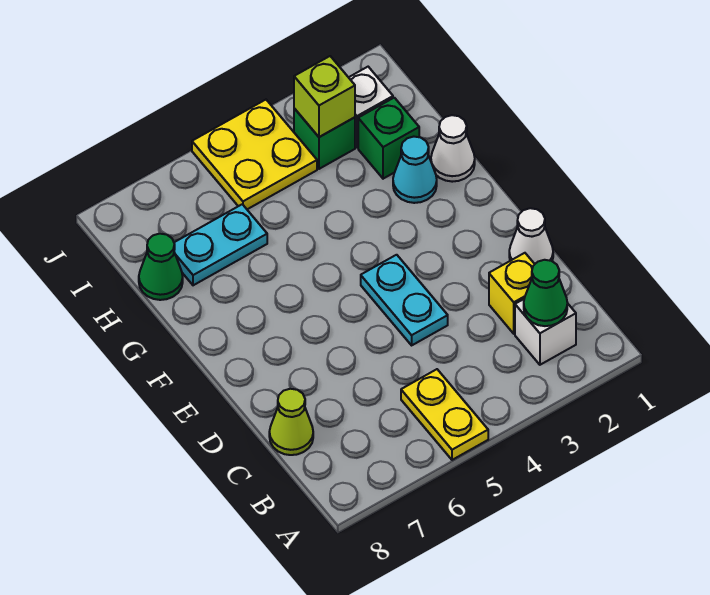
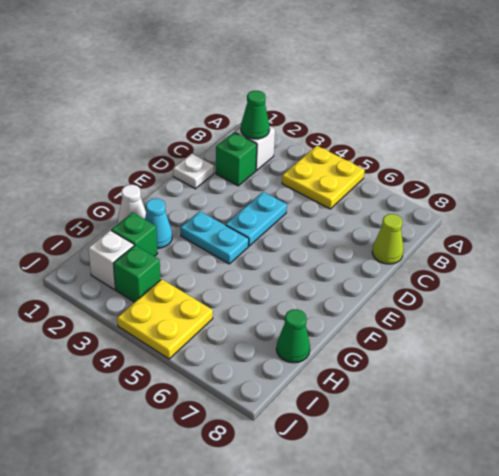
yellow plate A5:B5 level 1 -> yellow plate A4:B5 level 1
yellow brick C2 level 1 -> green brick C2 level 1
white cone D1 level 1 -> white plate D1 level 1
cyan plate H6:H7 level 1 -> cyan plate F3:F4 level 1
lime brick I3 level 2 -> none

